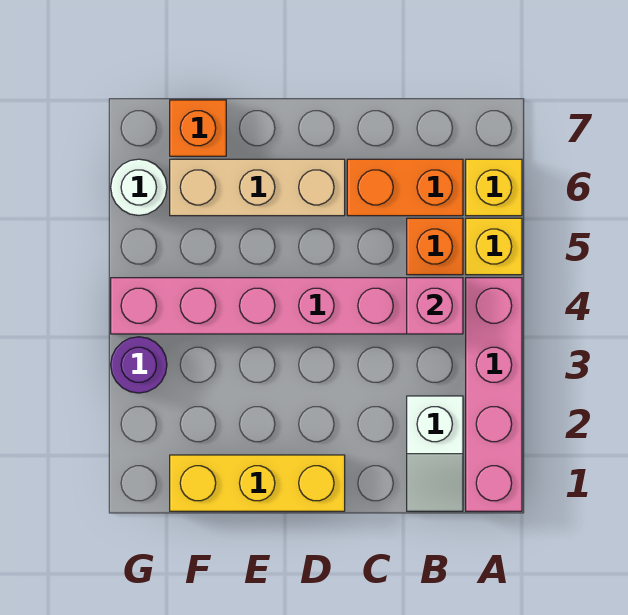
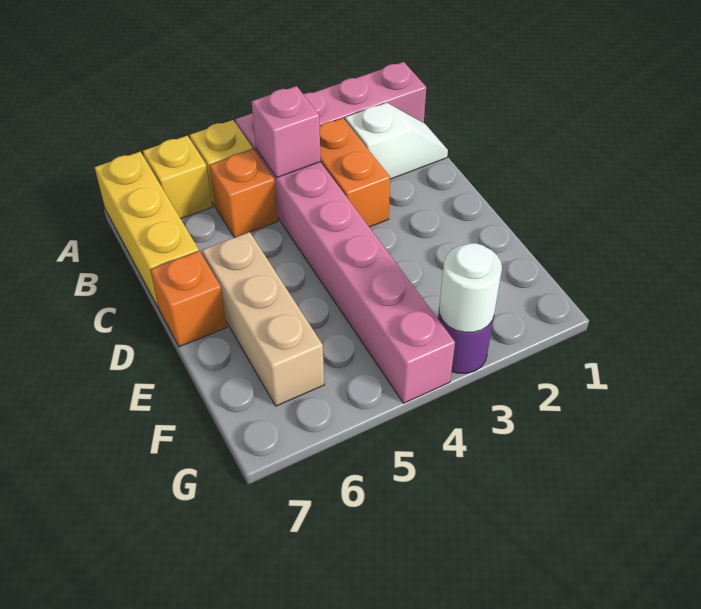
orange brick B6:C6 level 1 -> orange brick B3:C3 level 1
yellow brick D1:F1 level 1 -> yellow brick A7:C7 level 1
orange brick F7 level 1 -> orange brick D7 level 1
white round brick G6 level 1 -> white round brick G3 level 2

